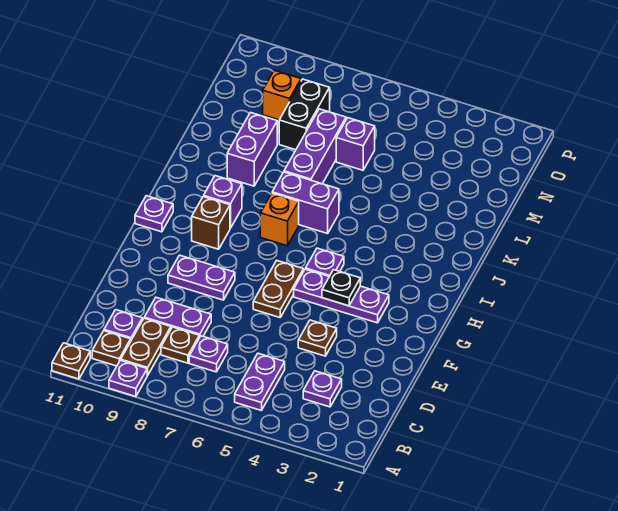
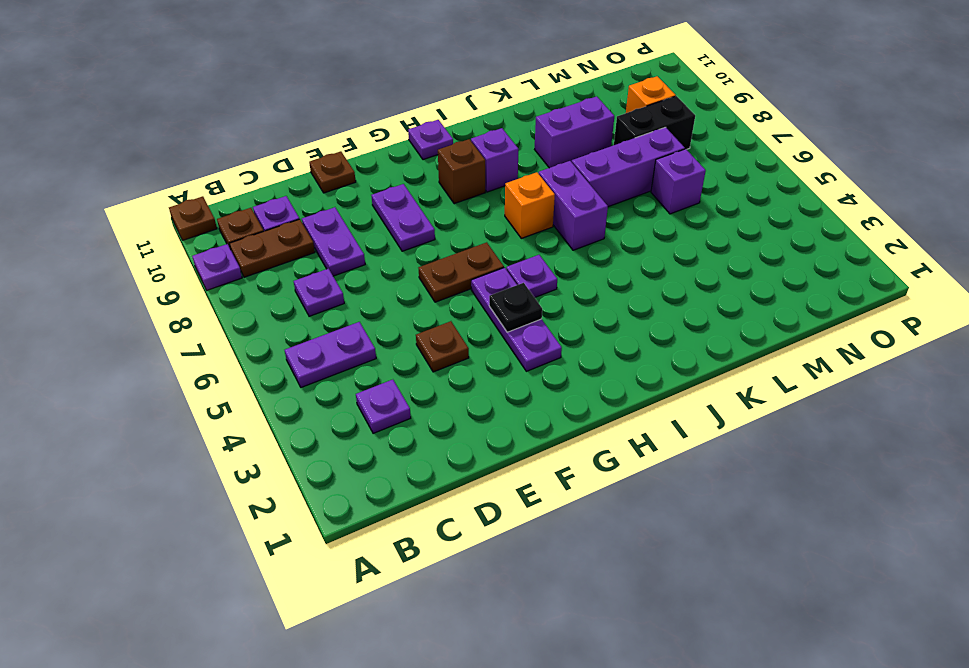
brown plate C8 level 1 -> brown plate E11 level 1

